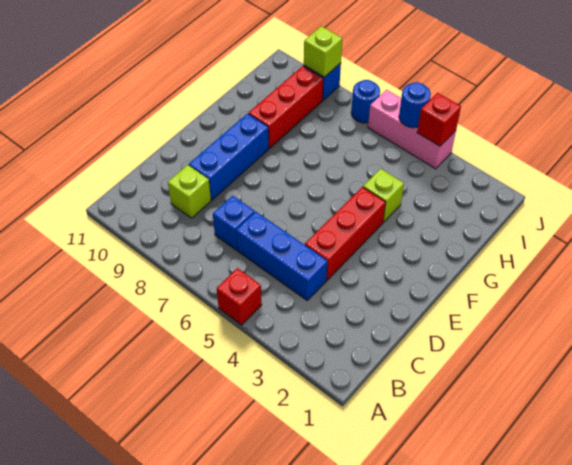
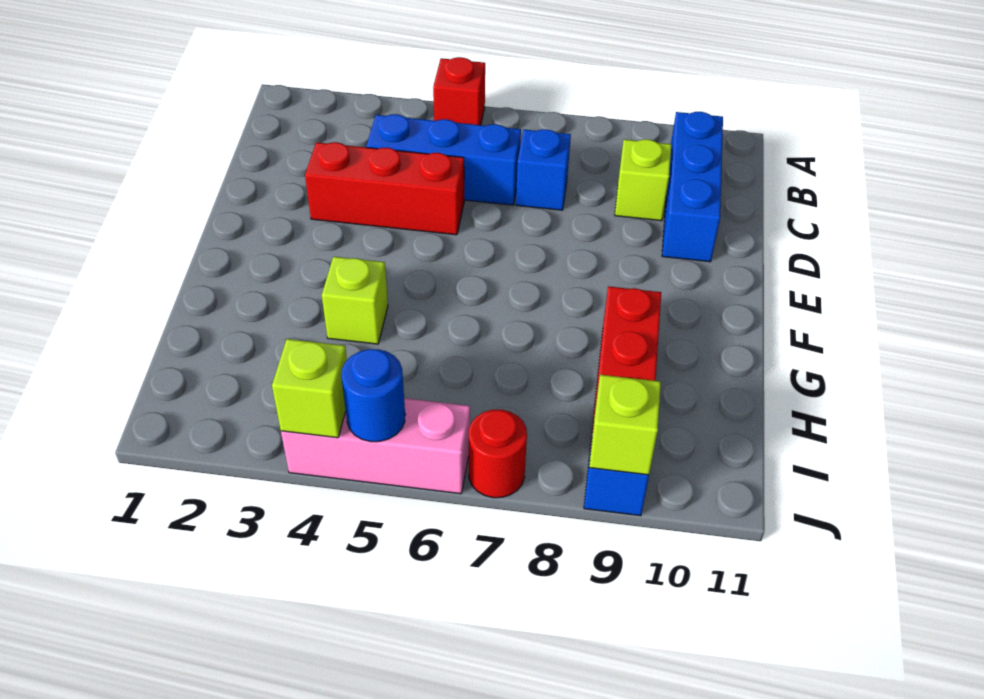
red brick D4:F4 level 1 -> red brick D3:D5 level 1
blue brick D9:F9 level 1 -> blue brick B10:D10 level 1
red brick J4 level 2 -> lime brick J4 level 2
blue round brick J7 level 1 -> red round brick J7 level 1

